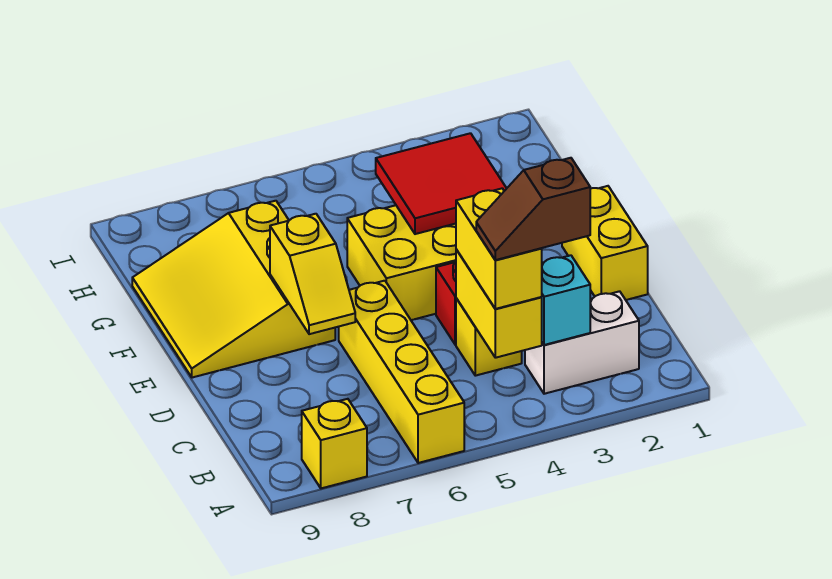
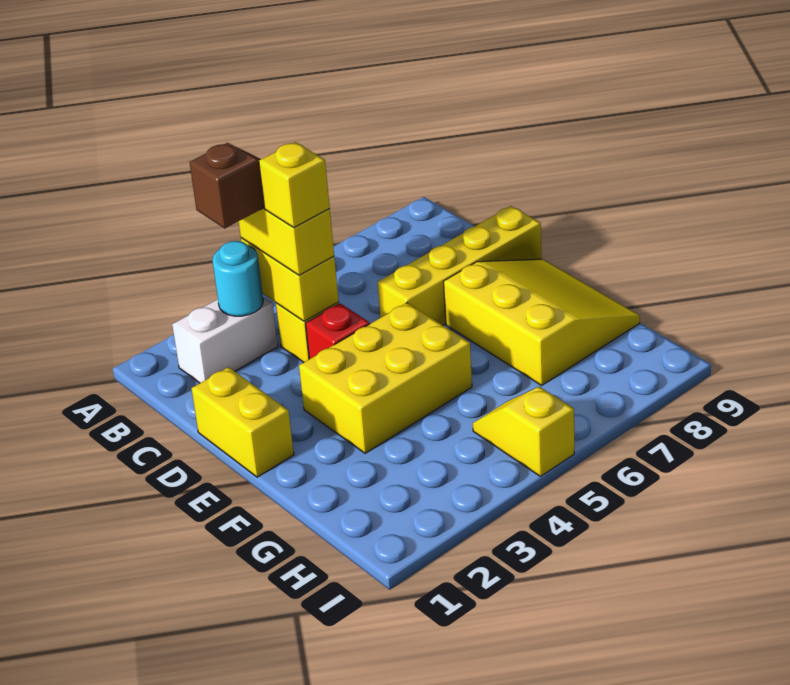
yellow brick A6:D6 level 1 -> yellow brick D6:D9 level 1
yellow brick A8 level 1 -> yellow brick C4 level 4
cyan brick B3 level 2 -> cyan round brick B3 level 2
yellow slope D7:E7 level 2 top E -> yellow slope H5:I5 level 1 top I
red tile F3:G4 level 2 -> none

